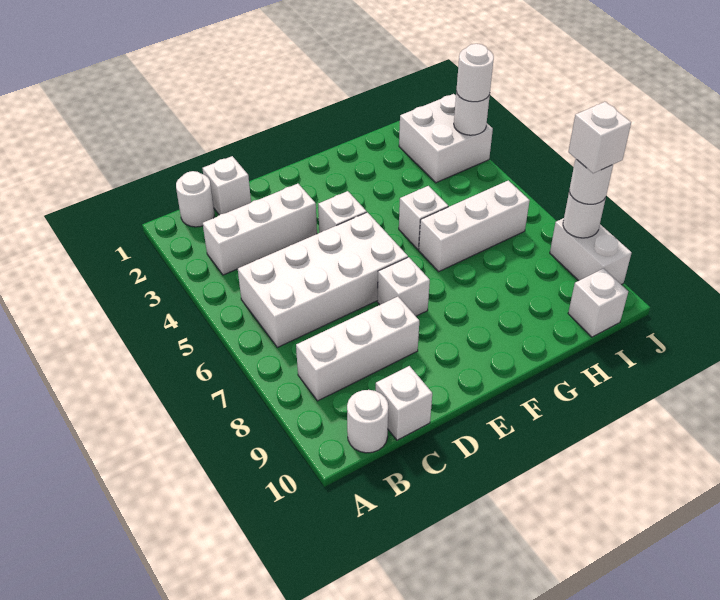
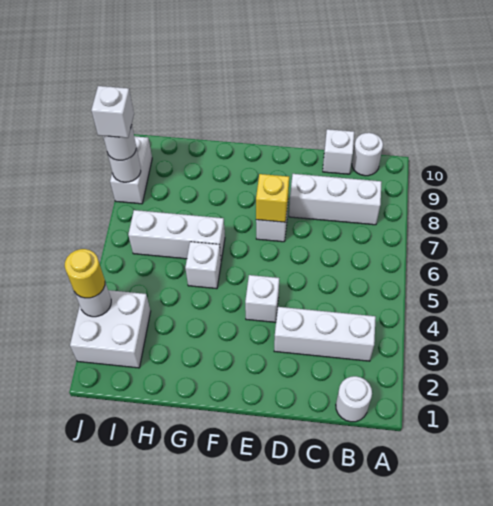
white brick B5:E6 level 1 -> none
white brick C1 level 1 -> none
none -> yellow brick E7 level 2
white brick I10 level 1 -> none
white round brick J3 level 3 -> yellow round brick J3 level 3

